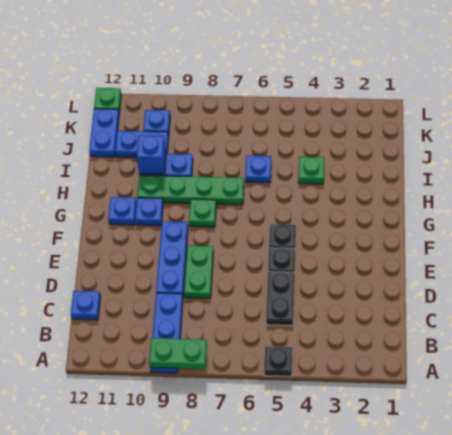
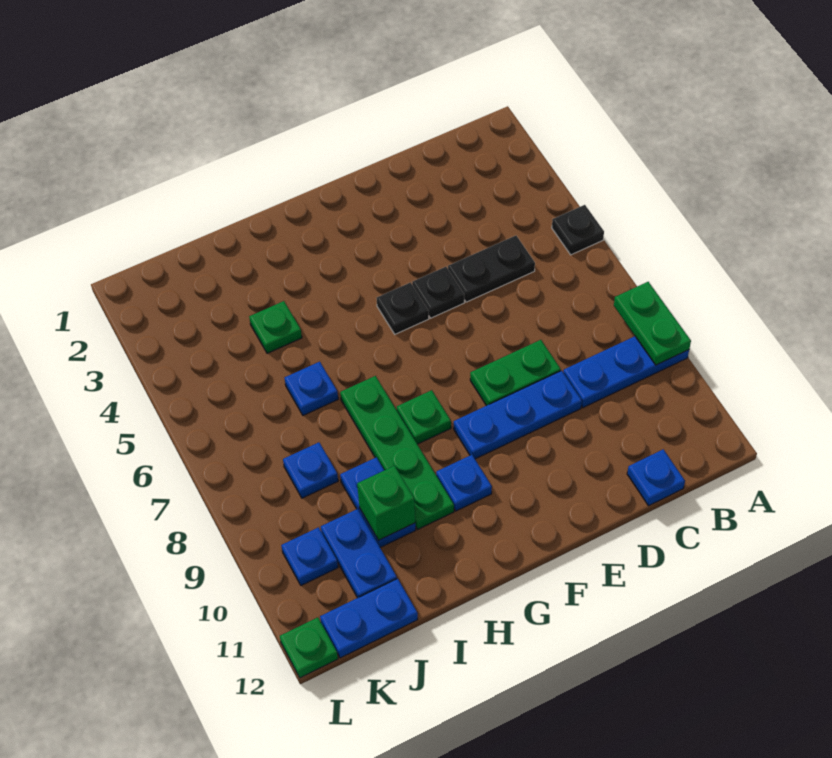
blue plate G11 level 1 -> blue plate J8 level 1
blue brick I10 level 2 -> green brick I10 level 2

